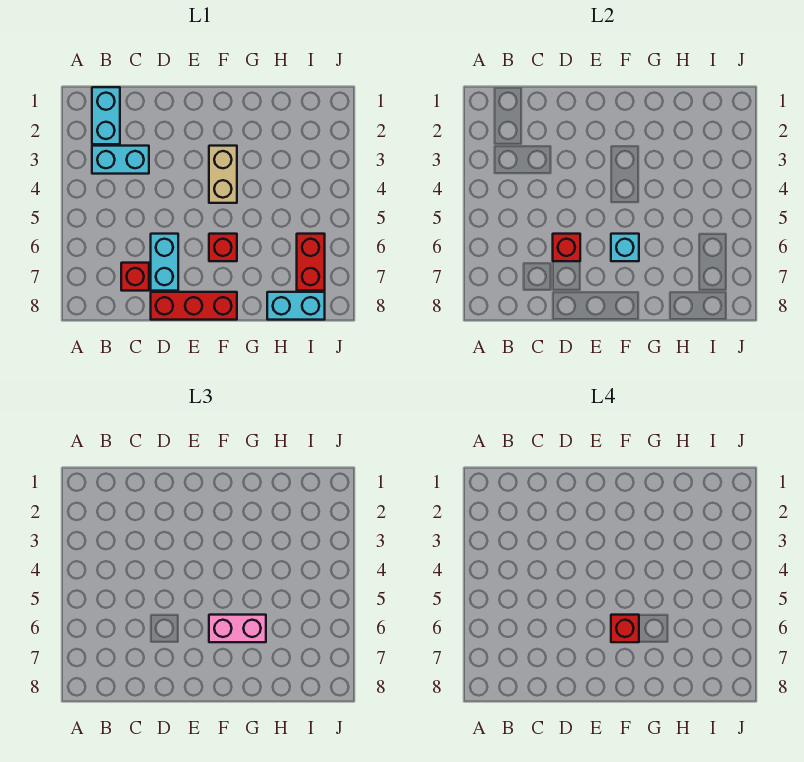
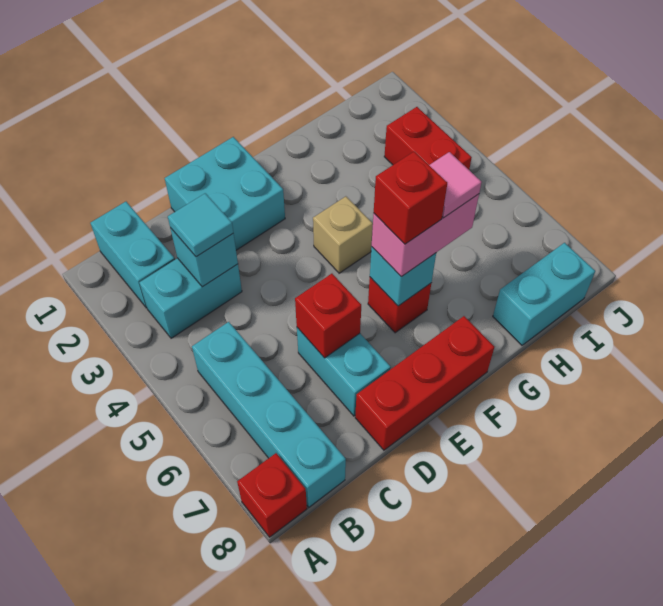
none -> cyan brick B5:B8 level 1
none -> cyan brick C3 level 2
none -> cyan tile C3 level 3
red brick C7 level 1 -> red brick A8 level 1
none -> cyan brick D1:E2 level 1
tan brick F3:F4 level 1 -> tan brick F4 level 1
none -> pink tile G6 level 4
red brick I6:I7 level 1 -> red brick I3:I4 level 1

